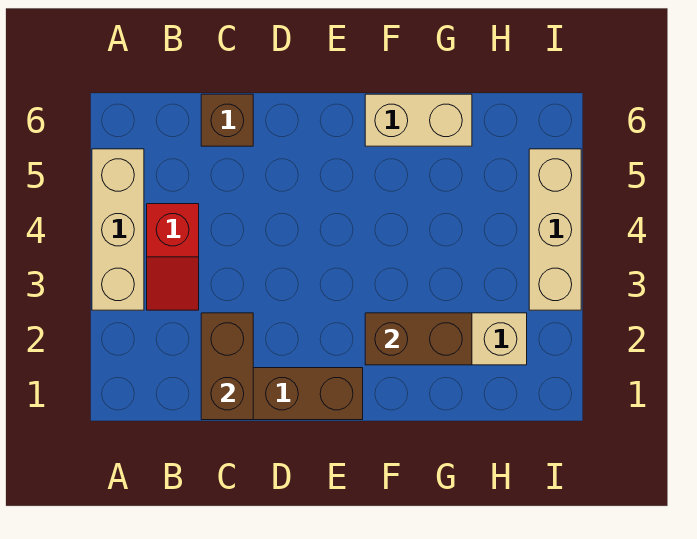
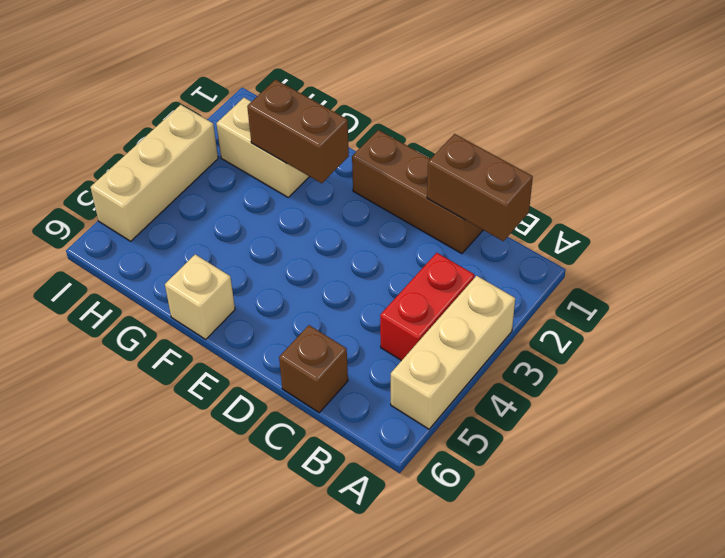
red slope B3:B4 level 1 top 4 -> red brick B3:B4 level 1
brown brick C1:C2 level 2 -> brown brick B1:C1 level 2
tan brick F6:G6 level 1 -> tan brick F6 level 1

